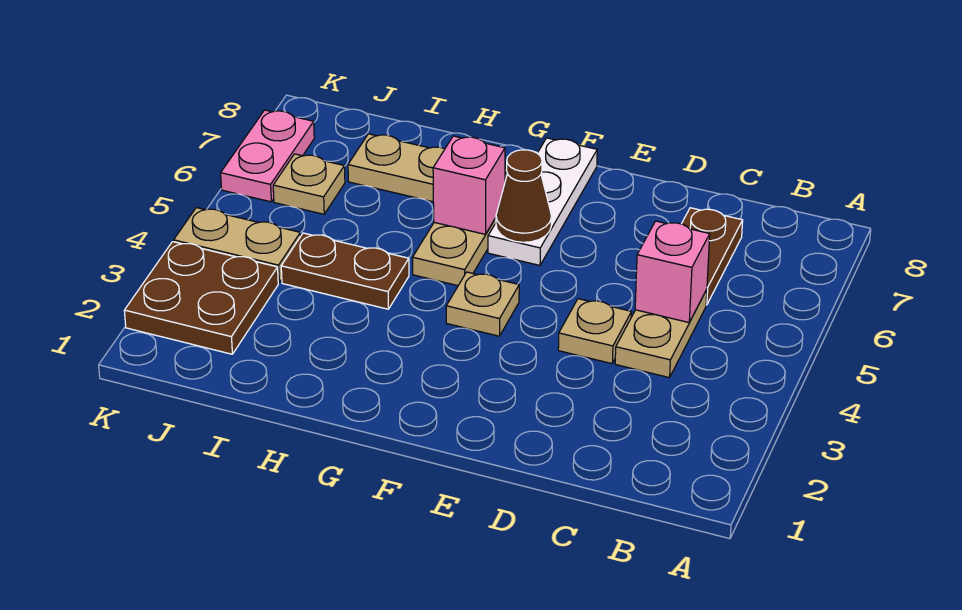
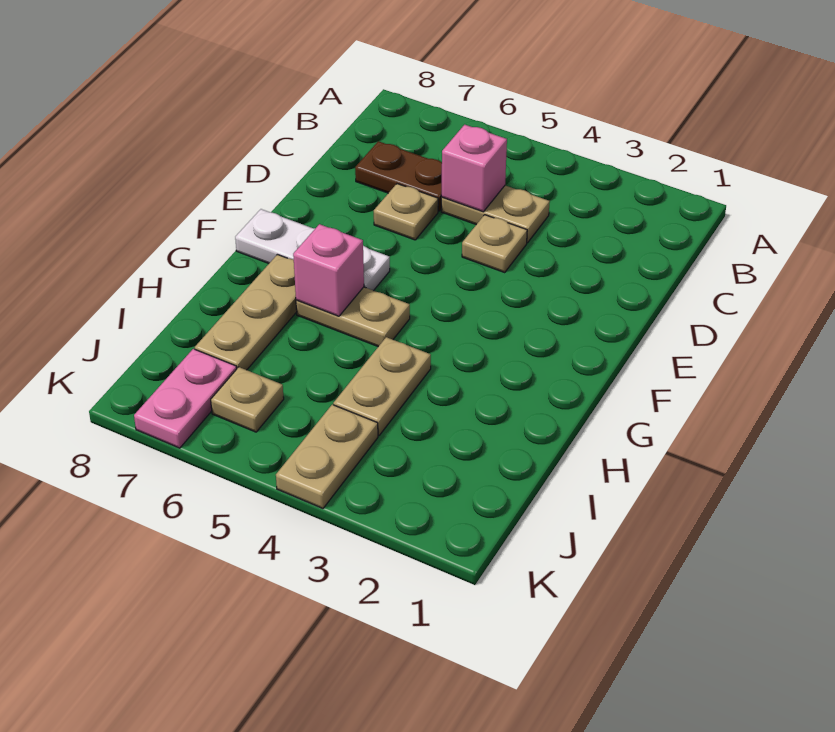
tan plate F4 level 1 -> tan plate D6 level 1
brown cone F6 level 2 -> none
brown plate H4:I4 level 1 -> tan plate H4:I4 level 1
brown plate J2:K3 level 1 -> none
pink plate K6:K7 level 1 -> pink plate J7:K7 level 1

